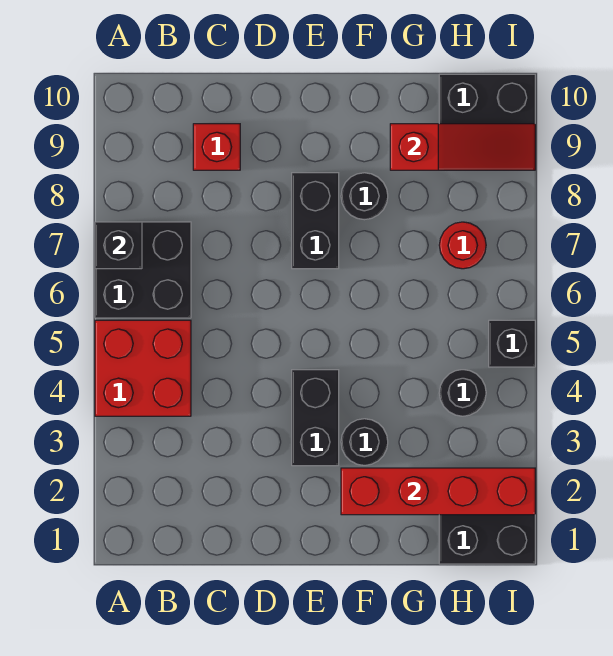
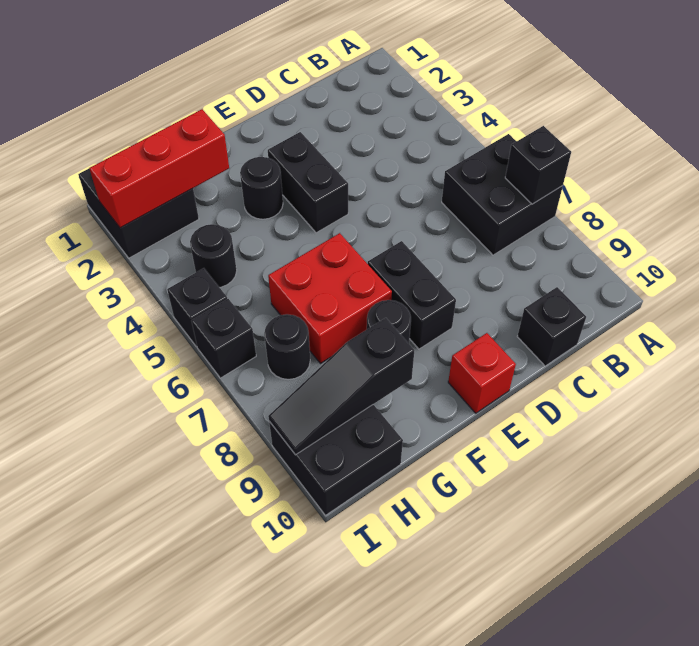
red brick A4:B5 level 1 -> red brick F6:G7 level 1
red brick C9 level 1 -> red brick E10 level 1
none -> black brick C10 level 1
red brick F2:I2 level 2 -> red brick G2:I2 level 2
red slope G9:I9 level 2 top G -> black slope G9:I9 level 2 top G
red round brick H7 level 1 -> black round brick H7 level 1
none -> black brick I6 level 1

